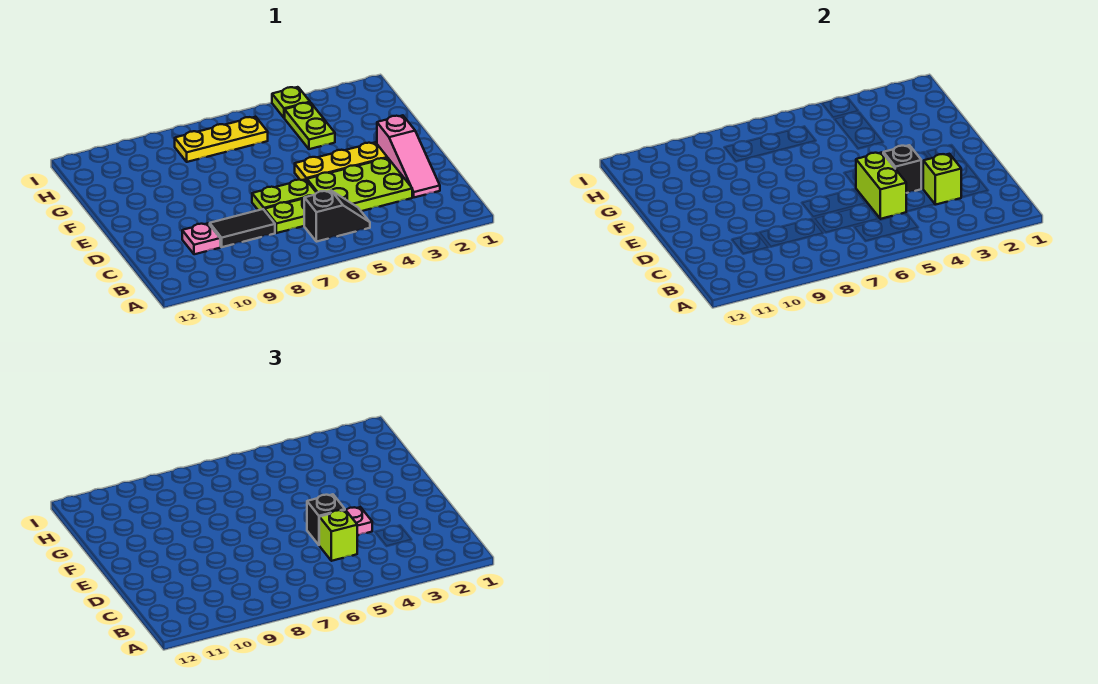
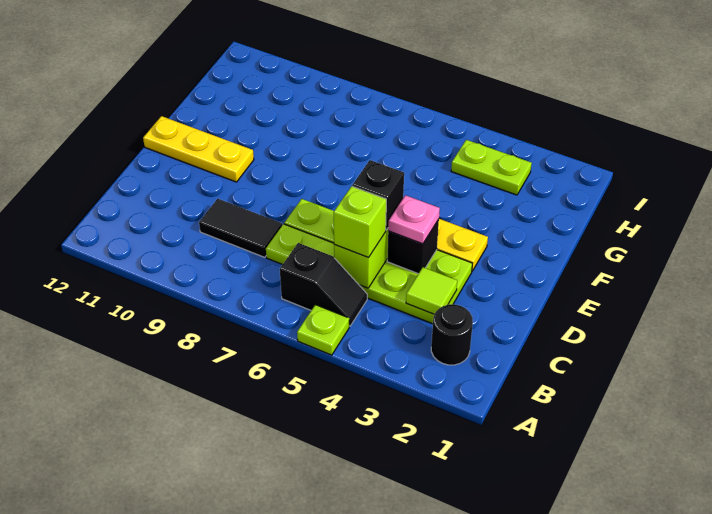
none -> black round brick B2 level 1
pink slope C2:E2 level 1 top E -> none
lime brick C3 level 2 -> lime tile C3 level 2
pink plate C10 level 1 -> none
lime plate G4:H4 level 1 -> lime plate H3:H4 level 1
yellow plate H6:H8 level 1 -> yellow plate E10:E12 level 1
lime plate I4 level 1 -> lime plate A5 level 1

